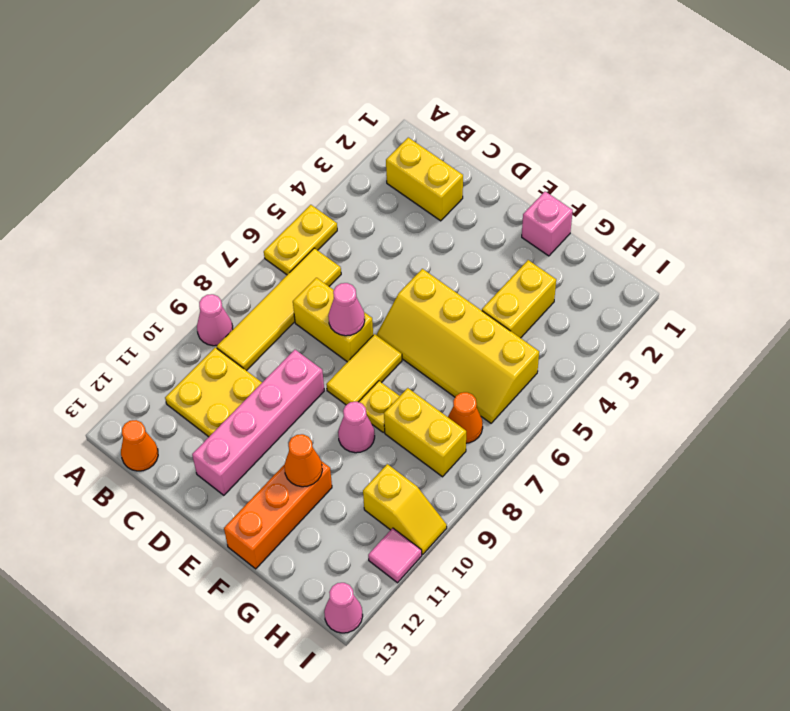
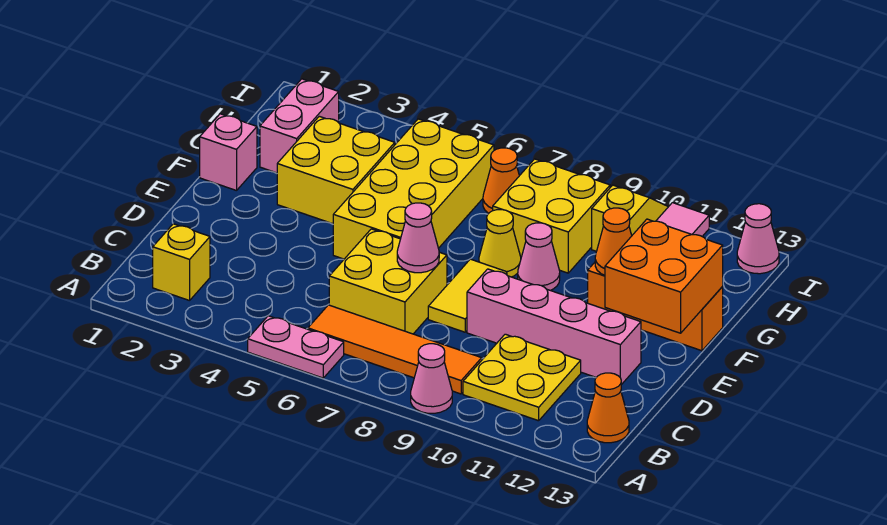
yellow plate A5:A6 level 1 -> pink plate A5:A6 level 1
yellow brick B2:C2 level 1 -> yellow brick B2 level 1
yellow tile B6:B9 level 1 -> orange tile B6:B9 level 1
yellow brick C7:D7 level 1 -> yellow brick C6:D7 level 1
yellow slope E5:H6 level 1 top 5 -> yellow brick E5:H6 level 1
yellow tile E7:E8 level 1 -> yellow tile D8:E8 level 1
none -> orange brick E12:F13 level 2
yellow plate F8 level 1 -> yellow cone F8 level 1
none -> pink brick G2:H2 level 1
yellow brick G3:G4 level 1 -> yellow brick F3:G4 level 1
yellow brick G8:H8 level 1 -> yellow brick G8:H9 level 1

